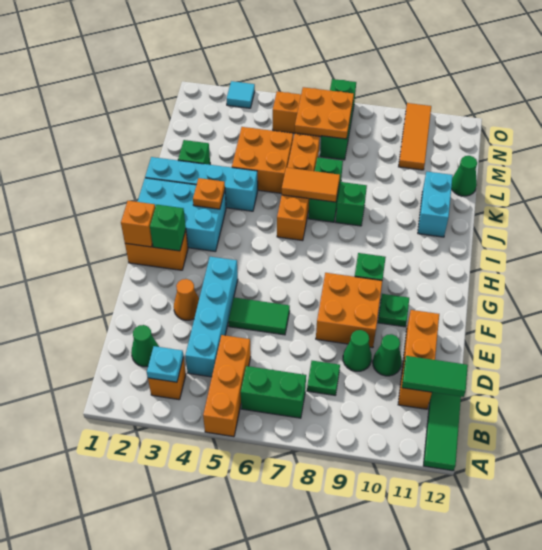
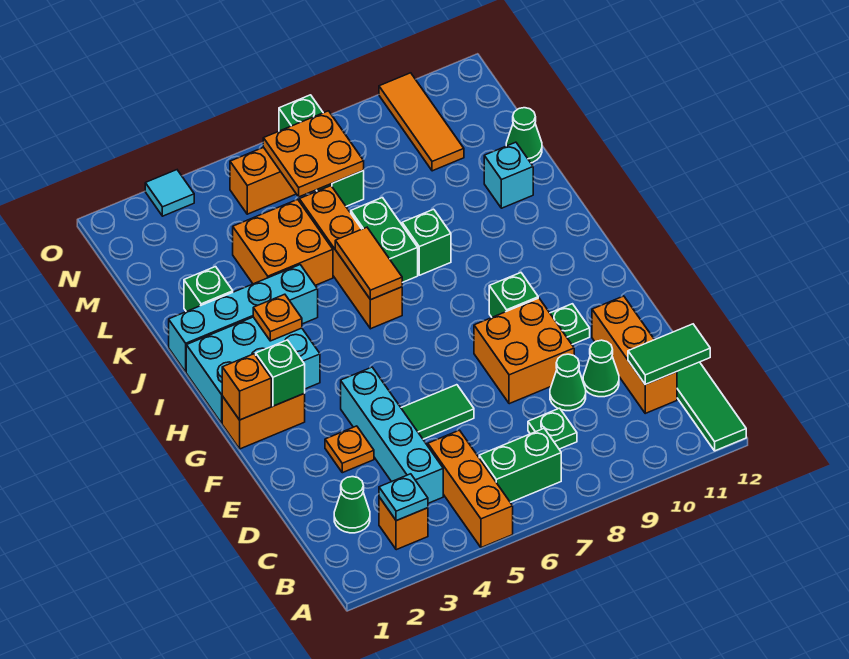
orange cone E3 level 1 -> orange plate E3 level 1
orange tile J6:J7 level 2 -> orange tile I6:J6 level 2
cyan brick J11:K11 level 1 -> cyan brick K11 level 1

